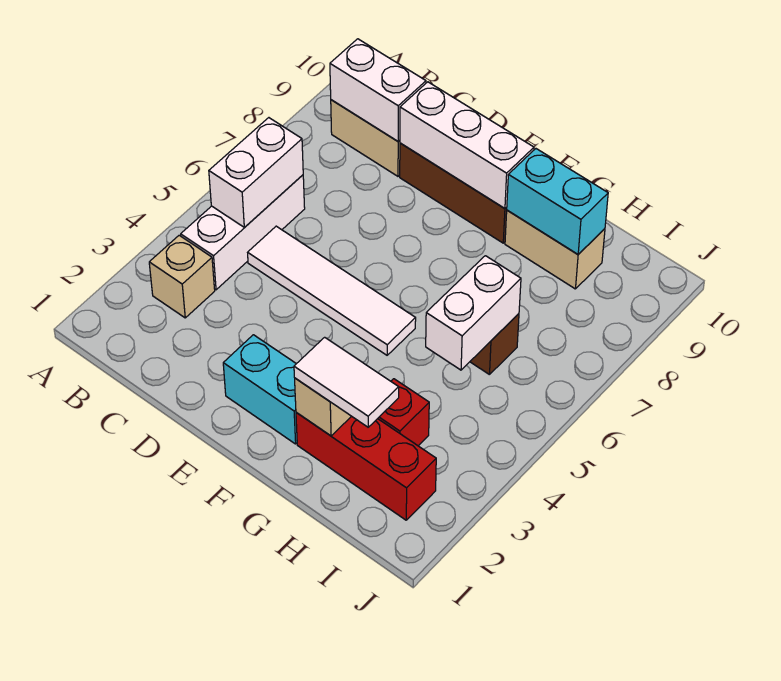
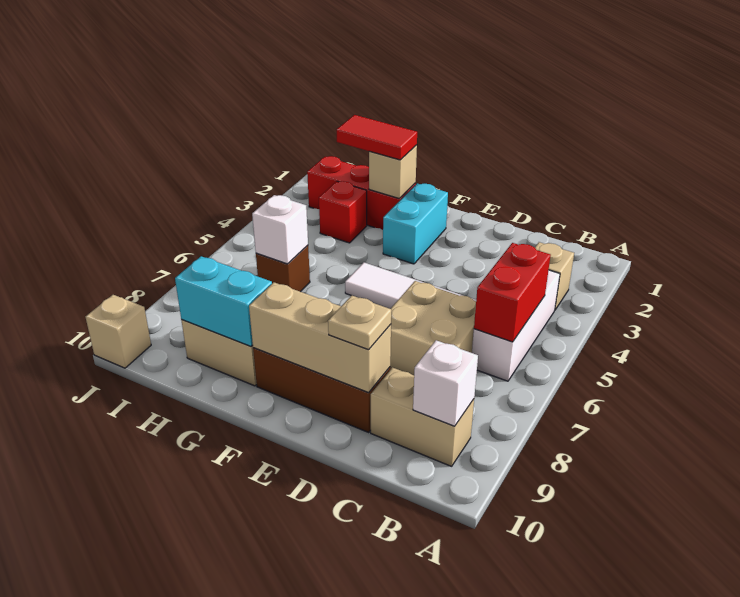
white brick B5:B6 level 2 -> red brick B5:B6 level 2
white brick B9:C9 level 2 -> white brick B9 level 2
none -> tan brick C6:D7 level 1
white brick D9:F9 level 2 -> tan brick D9:F9 level 2
none -> tan plate D9 level 3
cyan brick E2:F2 level 1 -> cyan brick F2:F3 level 1
white tile G2:H2 level 3 -> red tile G2:H2 level 3
white brick H5:H6 level 2 -> white brick H6 level 2
none -> tan brick J10 level 1

